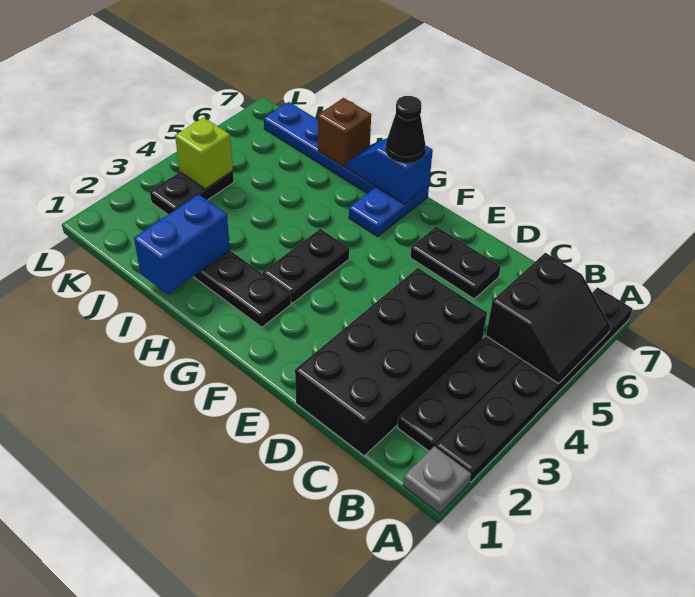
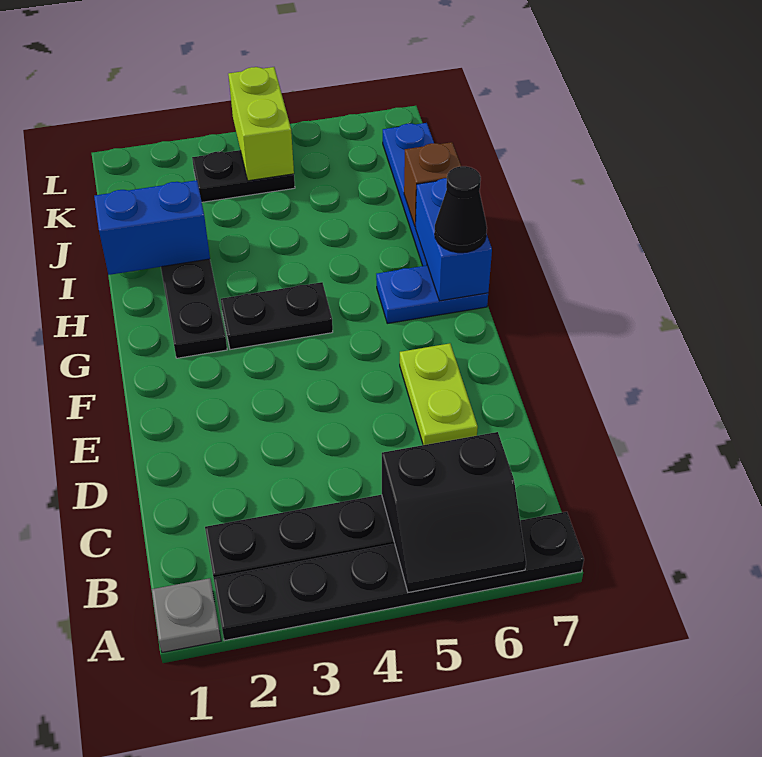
black brick C1:D4 level 1 -> none
black plate D6:E6 level 1 -> lime plate D6:E6 level 1
blue slope G7:H7 level 2 top G -> blue brick G7:H7 level 2
lime brick K4 level 2 -> lime brick K4:L4 level 2

